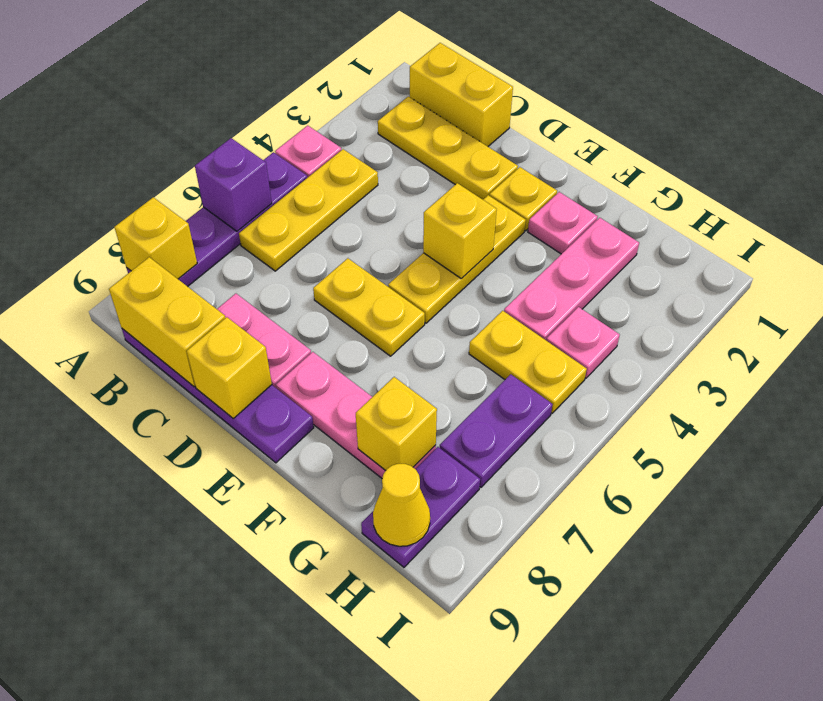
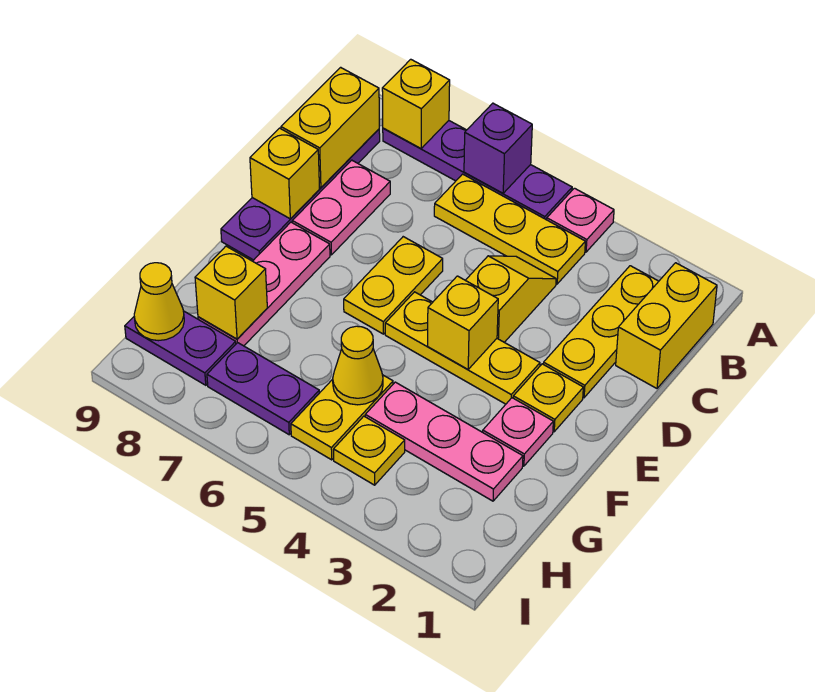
none -> yellow slope C4:D4 level 1 top D
none -> yellow cone G5 level 2
pink plate H4 level 1 -> yellow plate H4 level 1

